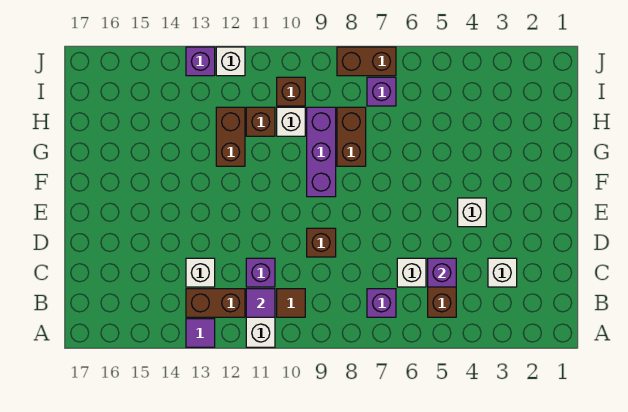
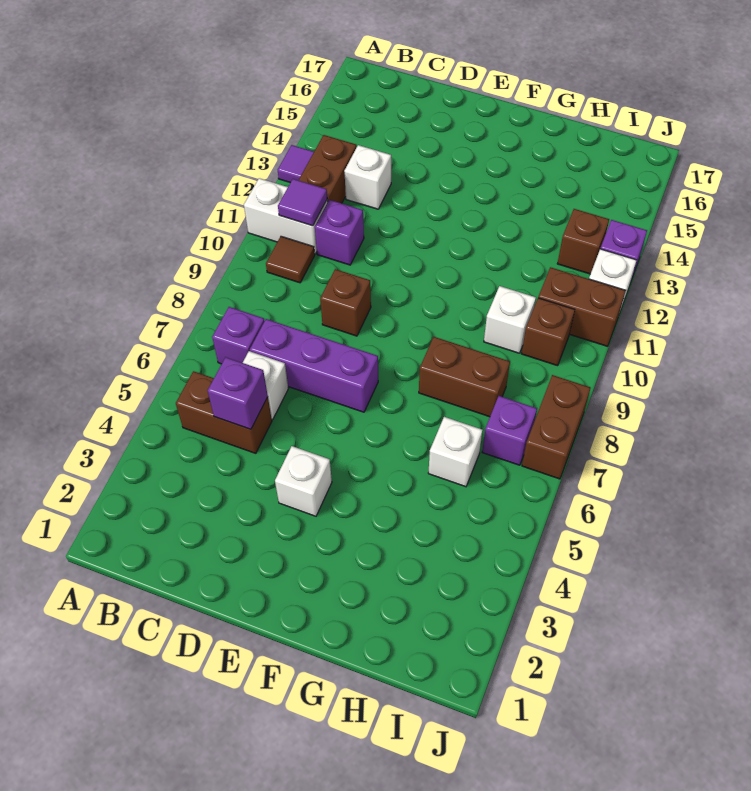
white brick C3 level 1 -> white brick H6 level 1
purple brick F9:H9 level 1 -> purple brick C7:E7 level 1
brown brick G12:H12 level 1 -> brown brick I11:J11 level 1
brown brick H11 level 1 -> brown brick I13 level 1

